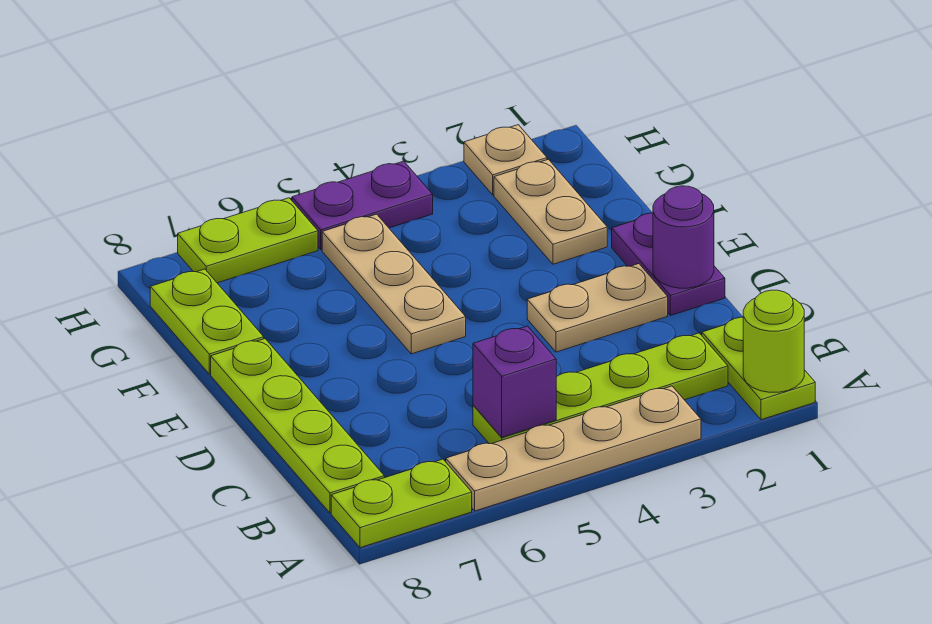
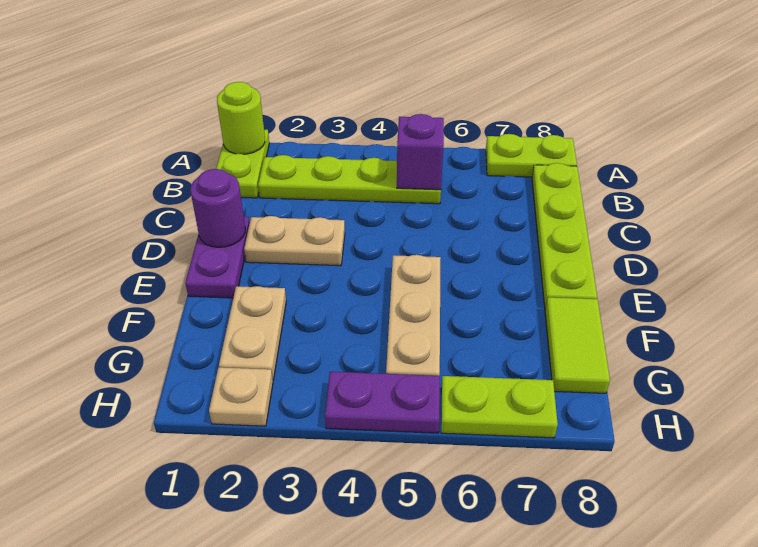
tan plate A3:A6 level 1 -> none
lime plate F8:G8 level 1 -> lime tile F8:G8 level 1

